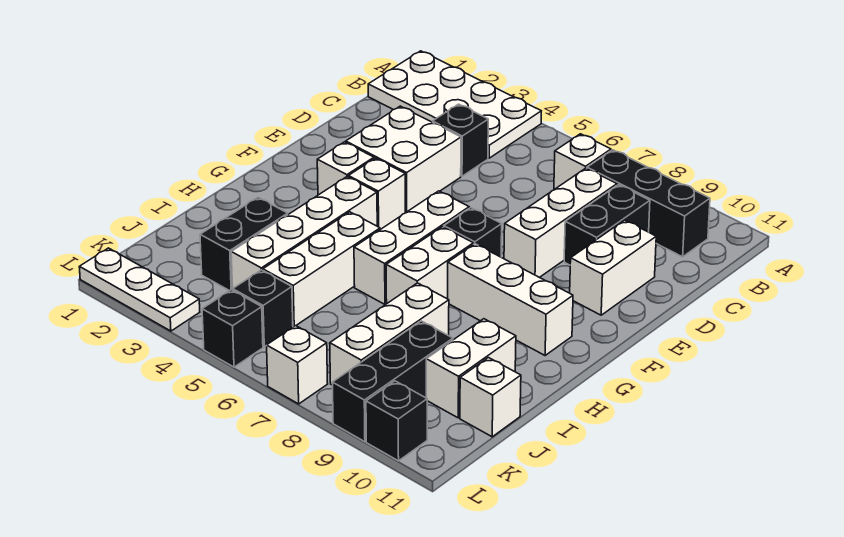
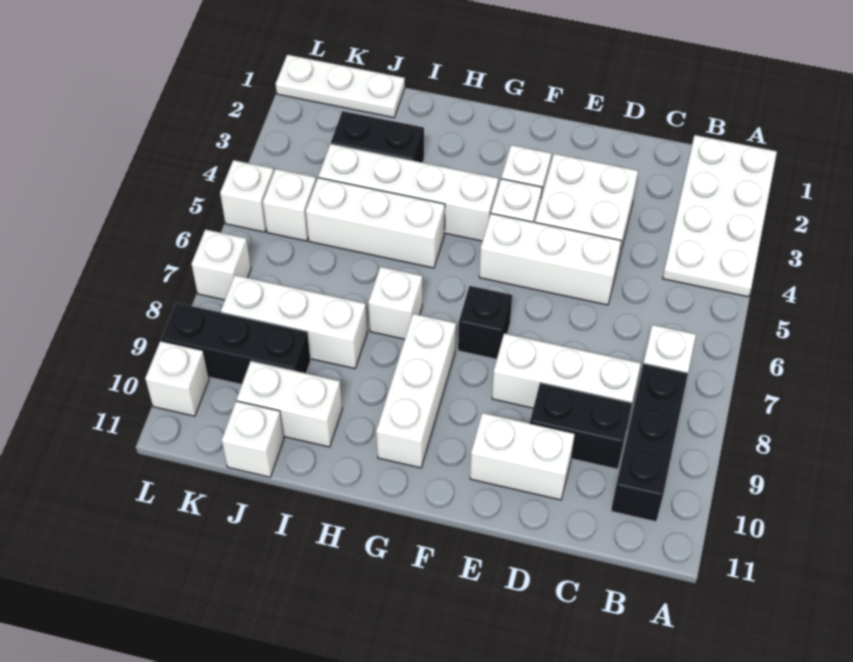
black brick C4 level 1 -> none
white brick F6:H6 level 1 -> white brick D5:F5 level 1
white brick G7:H7 level 1 -> white brick H7 level 1
black brick K5 level 1 -> white brick K5 level 1
white plate L1:L3 level 1 -> white plate J1:L1 level 1
black brick L5 level 1 -> white brick L5 level 1
black brick L10 level 1 -> white brick L10 level 1

